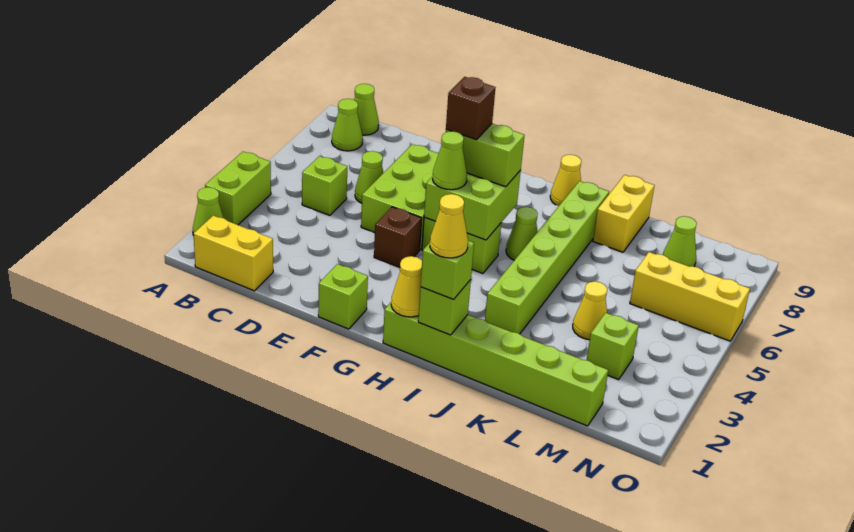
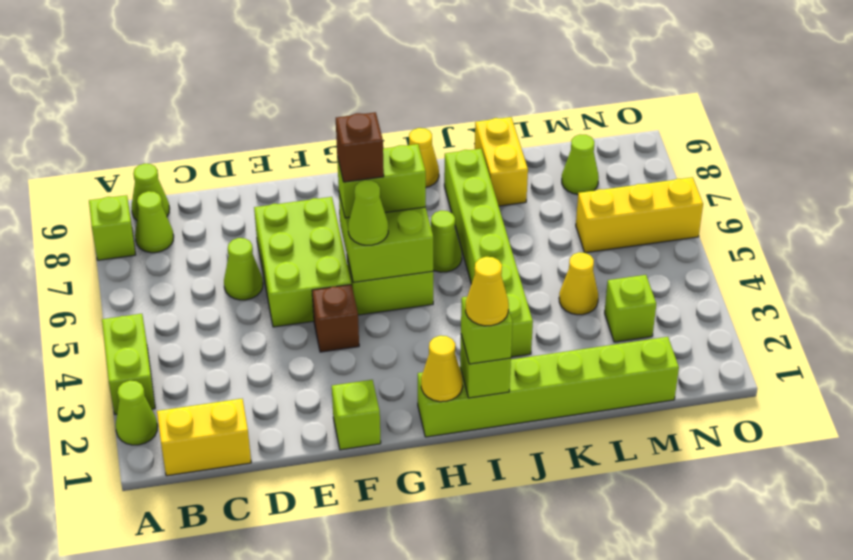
lime brick C5 level 1 -> lime brick A8 level 1

